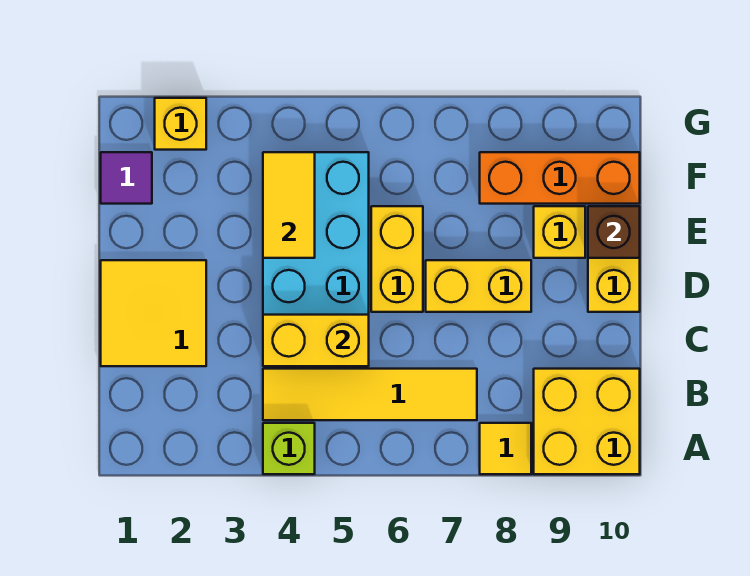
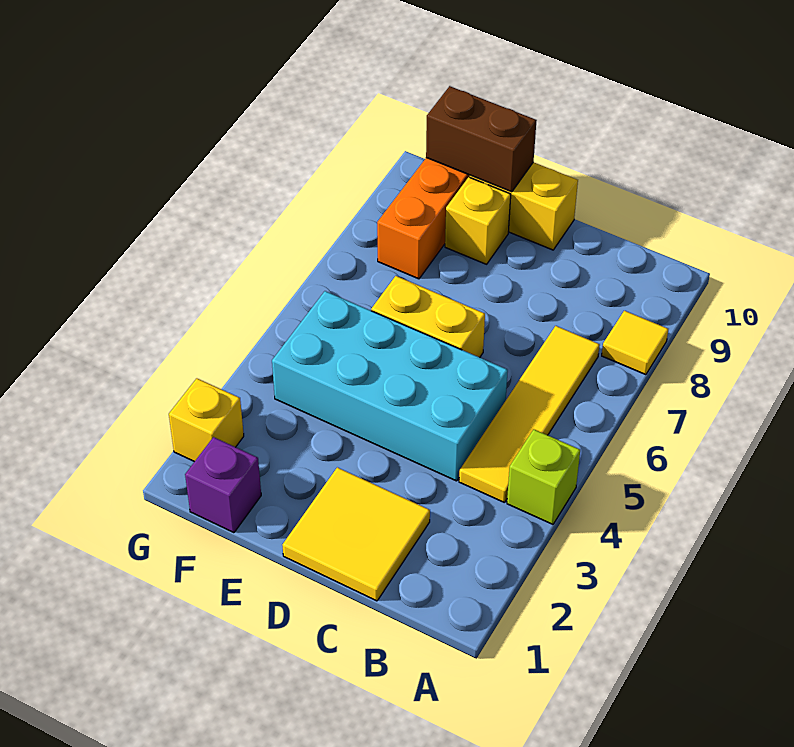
yellow brick A9:B10 level 1 -> none
yellow brick C4:C5 level 2 -> none
yellow brick D7:D8 level 1 -> none
yellow tile E4:F4 level 2 -> none
brown brick E10 level 2 -> brown brick E10:F10 level 2
purple tile F1 level 1 -> purple brick F1 level 1

